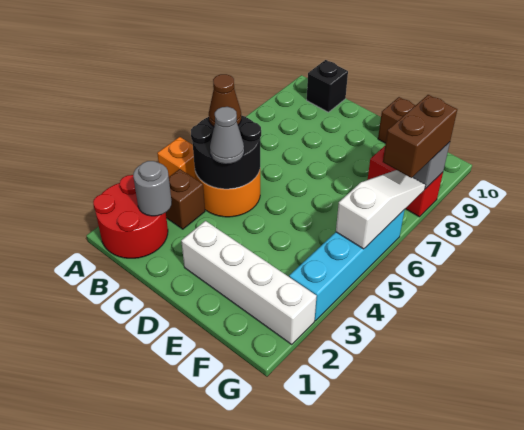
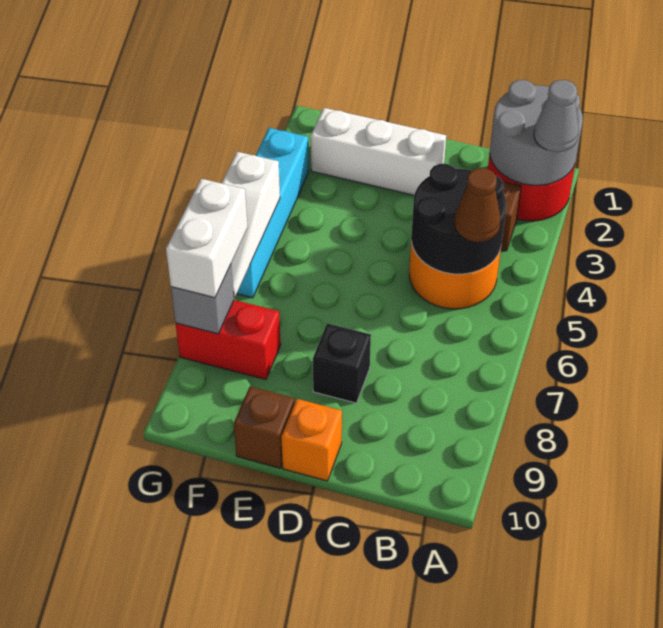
orange brick A4 level 1 -> orange brick D10 level 1
grey round brick B2 level 2 -> grey round brick A1:B2 level 2
black brick B10 level 1 -> black brick D8 level 1
grey cone C4 level 3 -> grey cone A2 level 3
white brick D2:G2 level 1 -> white brick D2:F2 level 1
brown brick G7:G8 level 3 -> white brick G7:G8 level 3

